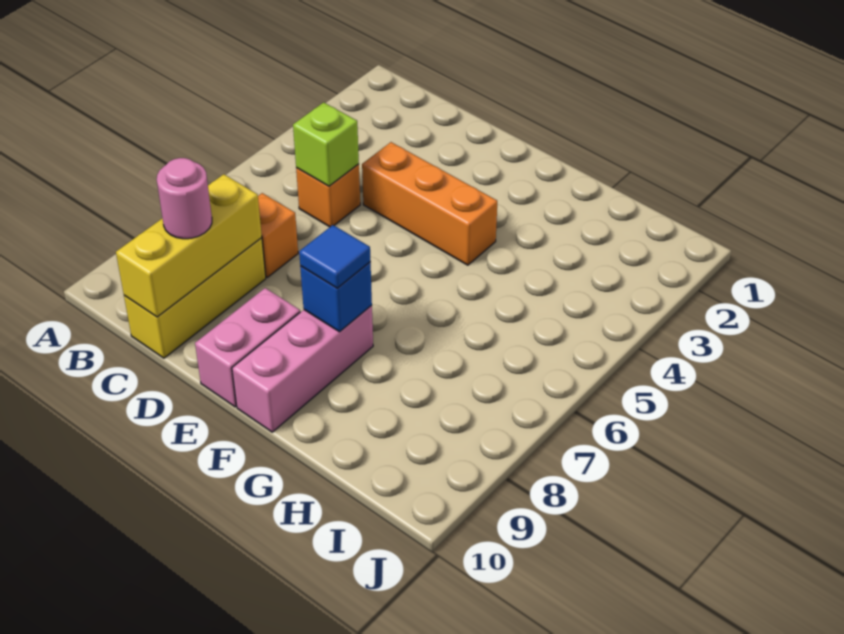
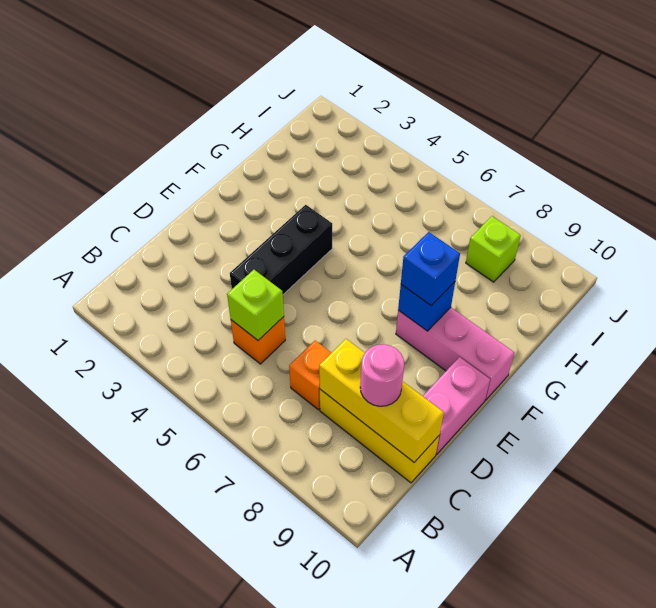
orange brick D4:F4 level 1 -> black brick D4:F4 level 1
pink brick E9:E10 level 1 -> pink brick D10:E10 level 1
blue tile F8 level 3 -> blue brick F8 level 3
none -> lime brick I8 level 1

